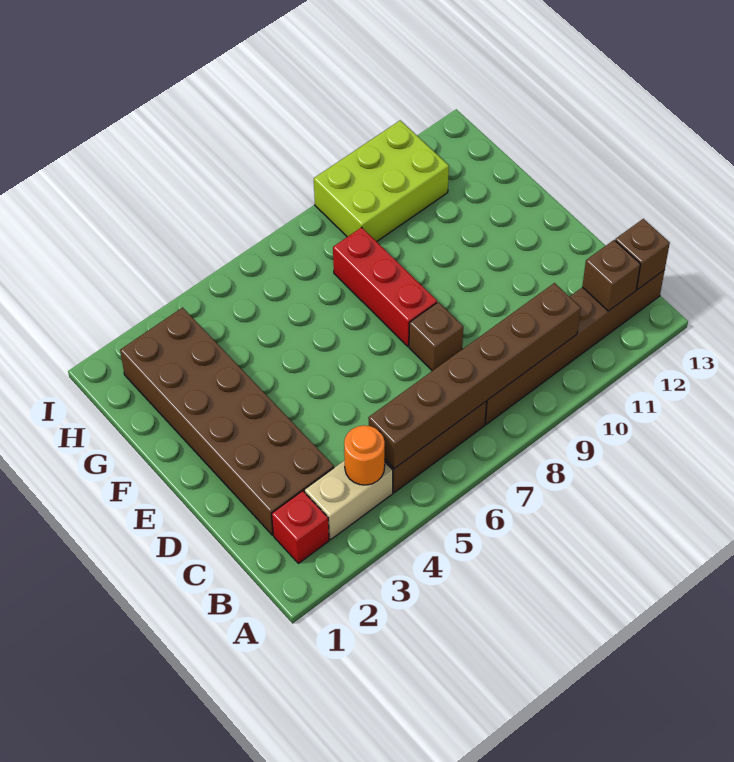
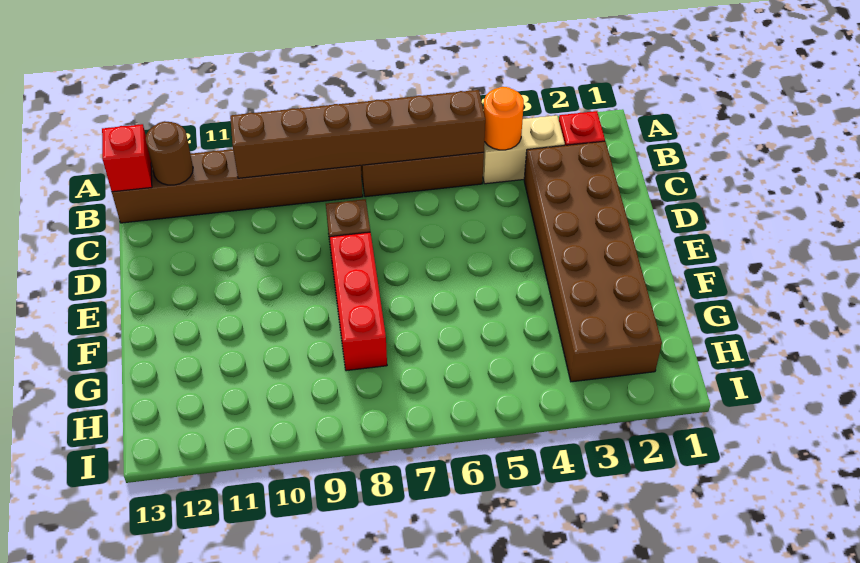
brown brick B12 level 2 -> brown round brick B12 level 2
brown brick B13 level 2 -> red brick B13 level 2
lime brick H9:I11 level 1 -> none

